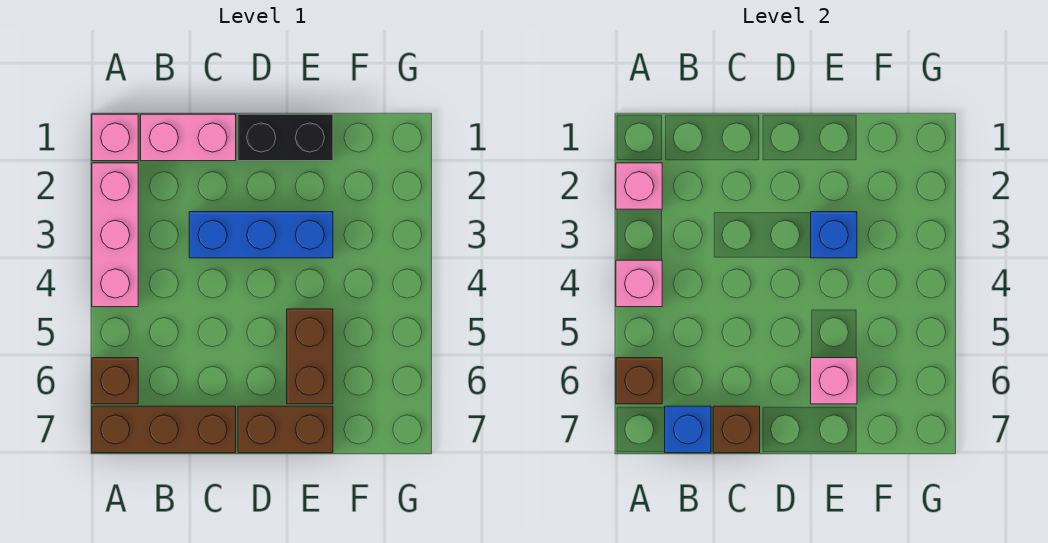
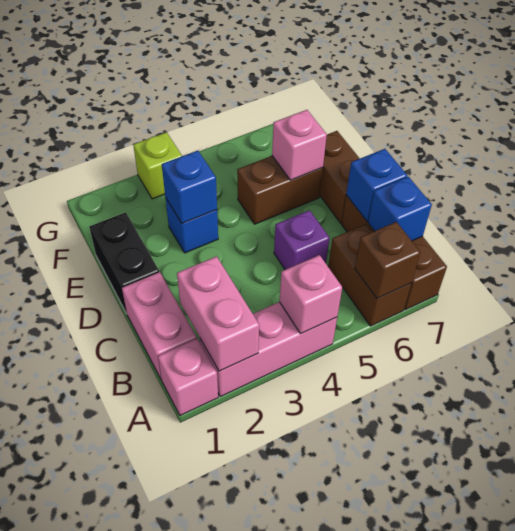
pink brick A2 level 2 -> pink brick A2:B2 level 2
brown brick A6 level 1 -> brown brick A6:B6 level 1
blue brick C3:E3 level 1 -> blue brick E3 level 1
none -> purple brick C5 level 1
brown brick C7 level 2 -> blue brick C7 level 2
none -> lime brick G3 level 1

